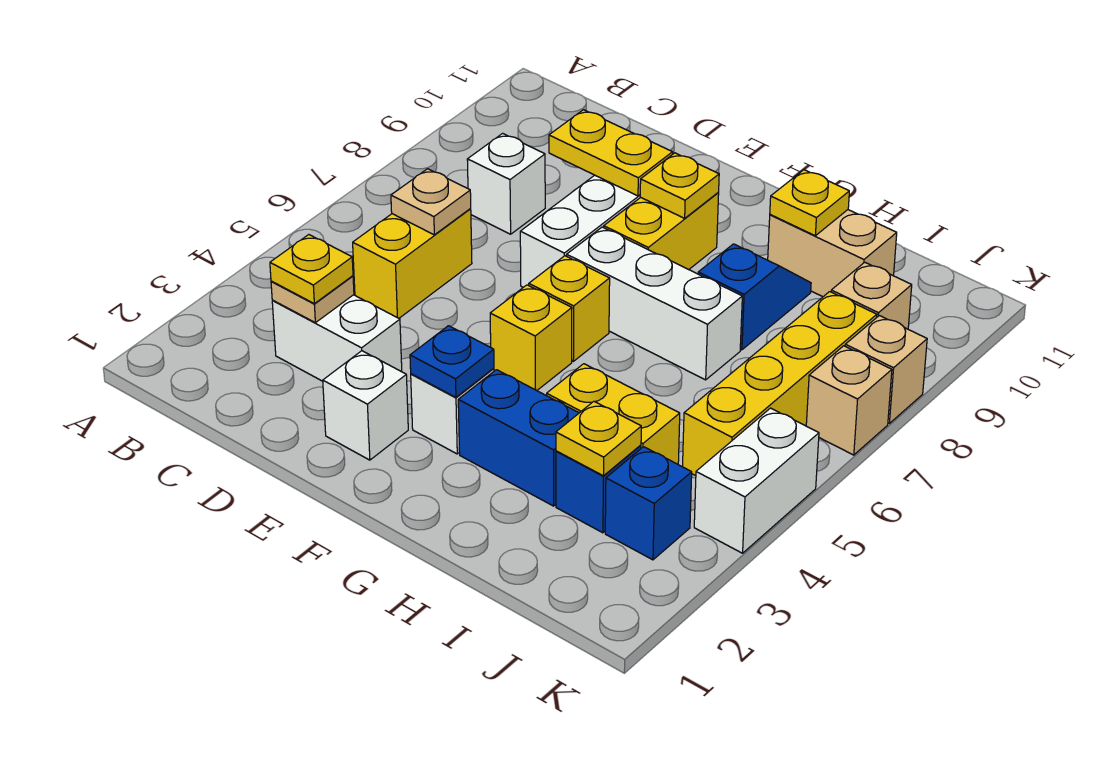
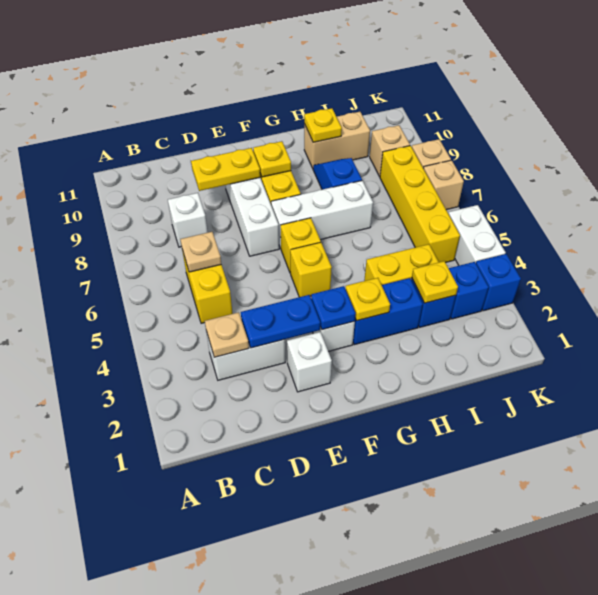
yellow plate C3 level 3 -> yellow plate G3 level 2
none -> blue plate D3:E3 level 2
none -> blue brick K3 level 1

